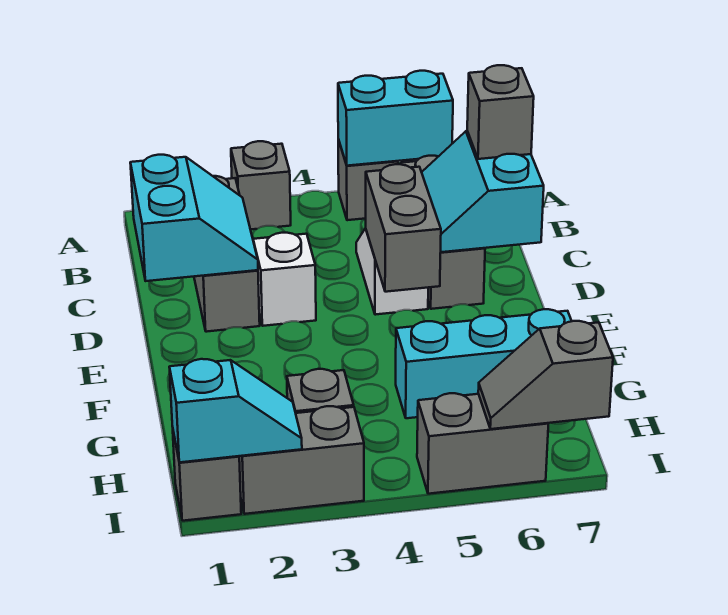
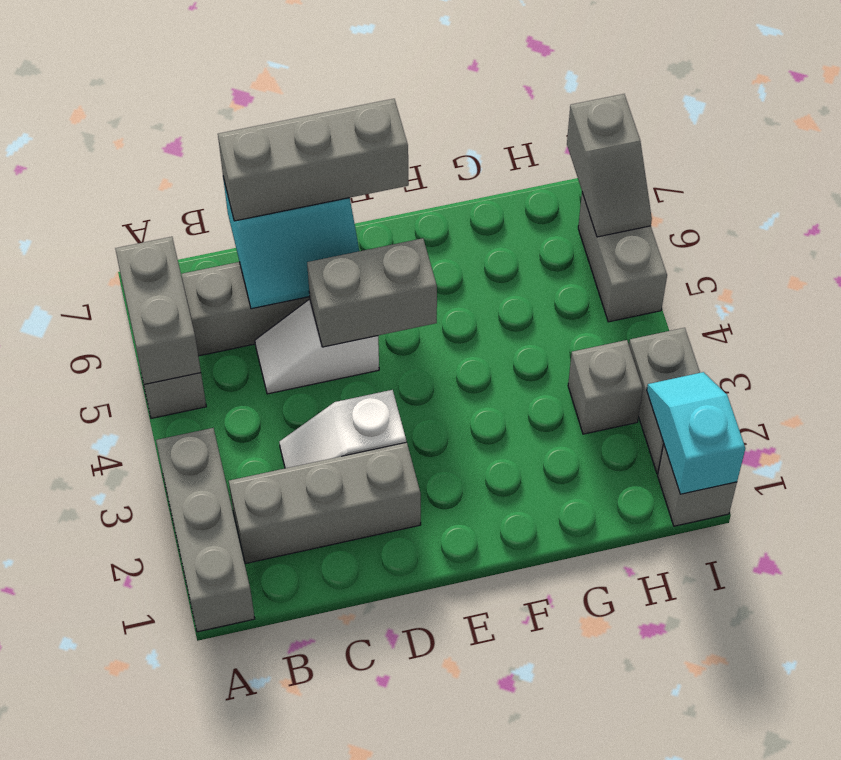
grey brick A3 level 1 -> grey brick A1:A3 level 1
cyan brick A5:A6 level 2 -> grey brick A5:A6 level 2
cyan slope C1:D2 level 2 top 1 -> none
grey brick C7 level 3 -> grey brick C7:E7 level 3
cyan brick G5:G7 level 1 -> none

